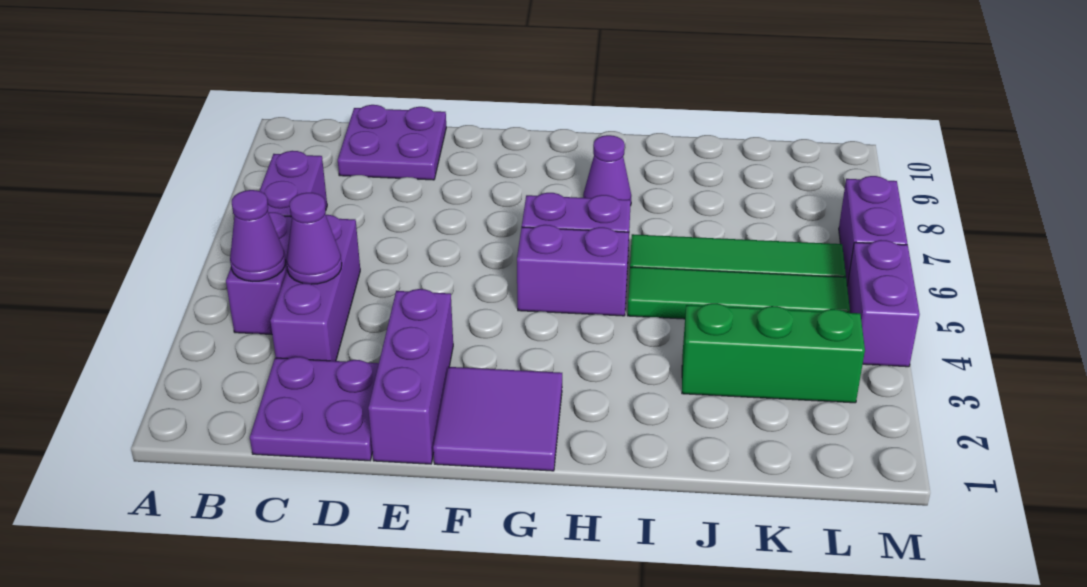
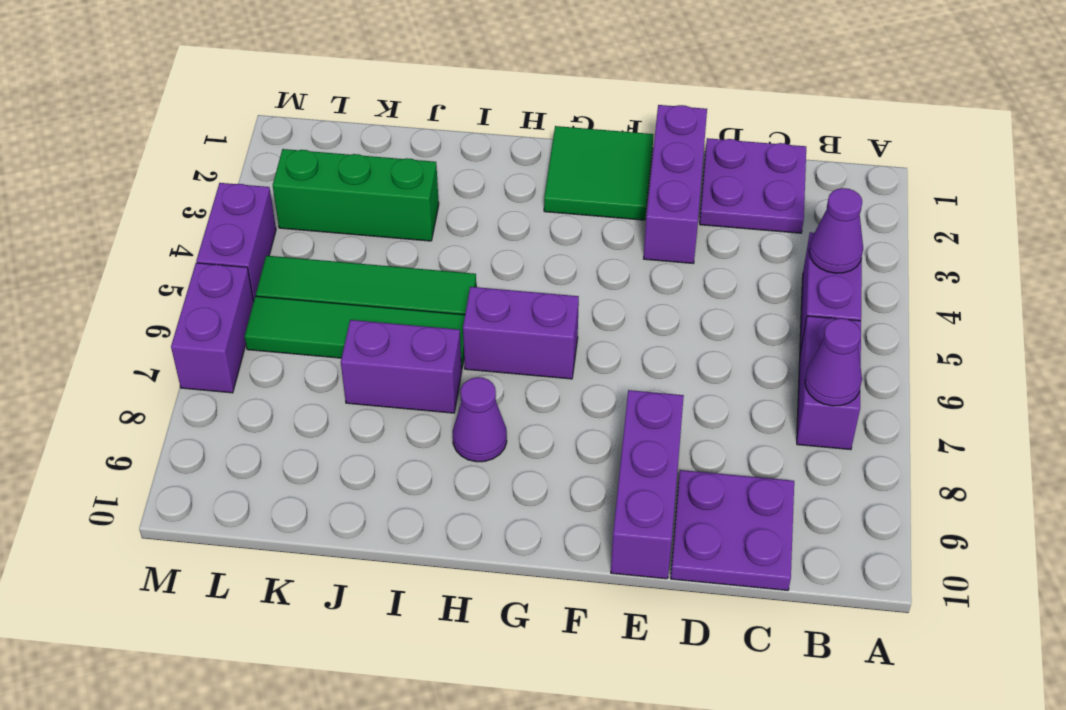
purple brick C3:C5 level 1 -> purple brick E8:E10 level 1
purple cone C4 level 2 -> purple cone B7 level 2
purple tile F1:G2 level 1 -> green tile F1:G2 level 1
purple brick G5:H5 level 1 -> purple brick I7:J7 level 1

